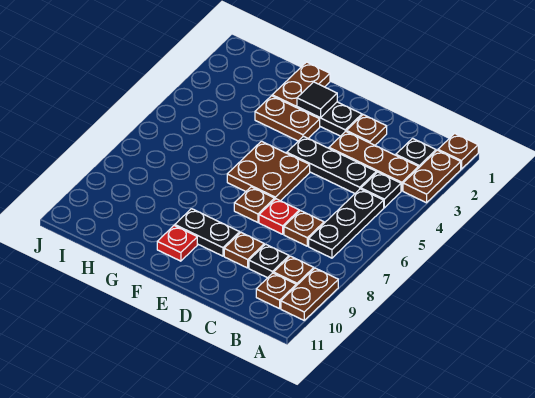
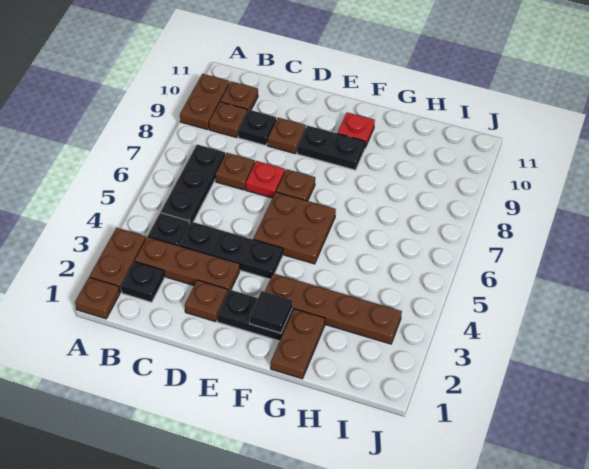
brown plate F3:G3 level 1 -> brown plate F3:I3 level 1

